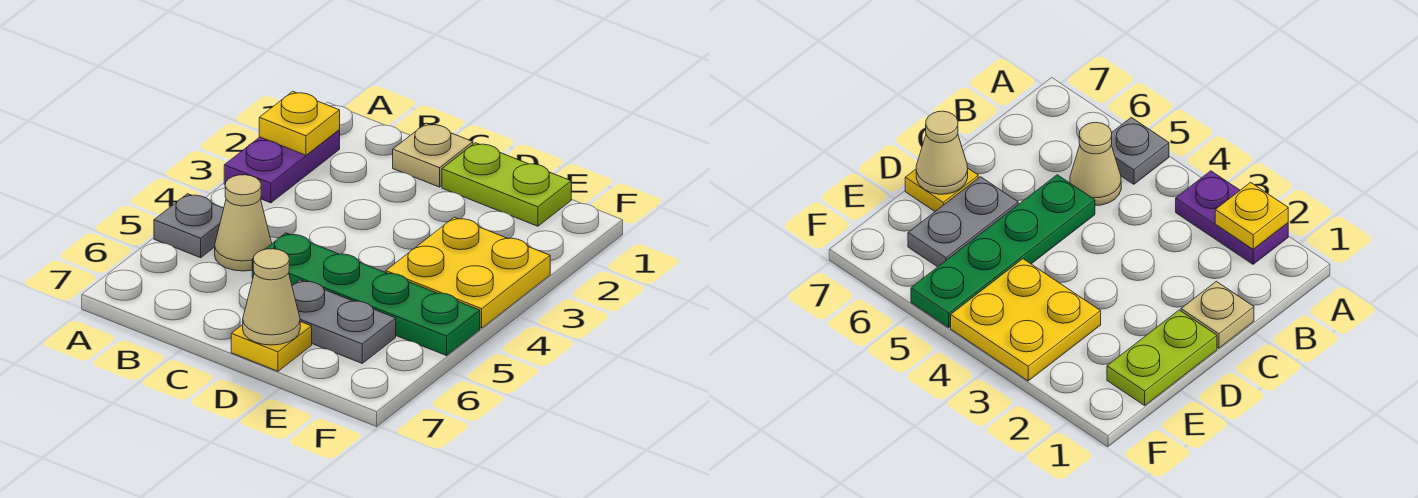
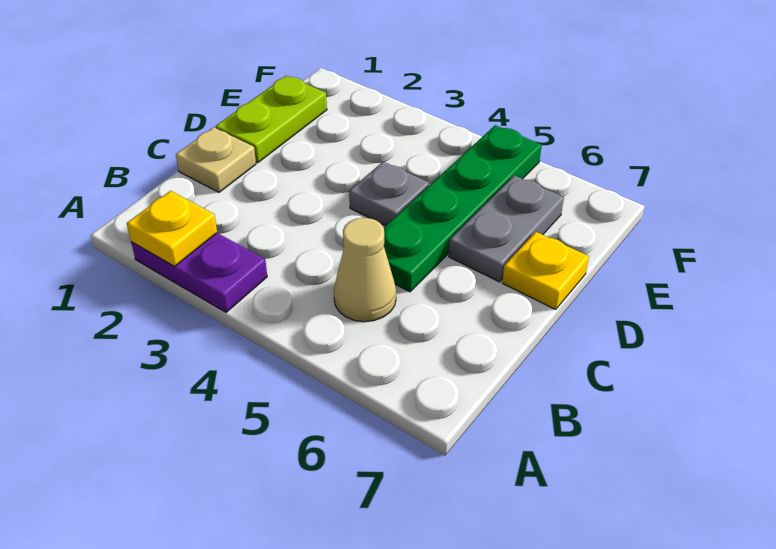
grey plate A5 level 1 -> grey plate D4 level 1
tan cone D7 level 2 -> none
yellow plate E3:F4 level 1 -> none

